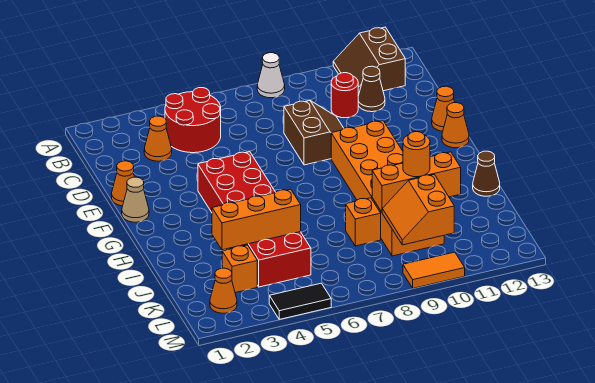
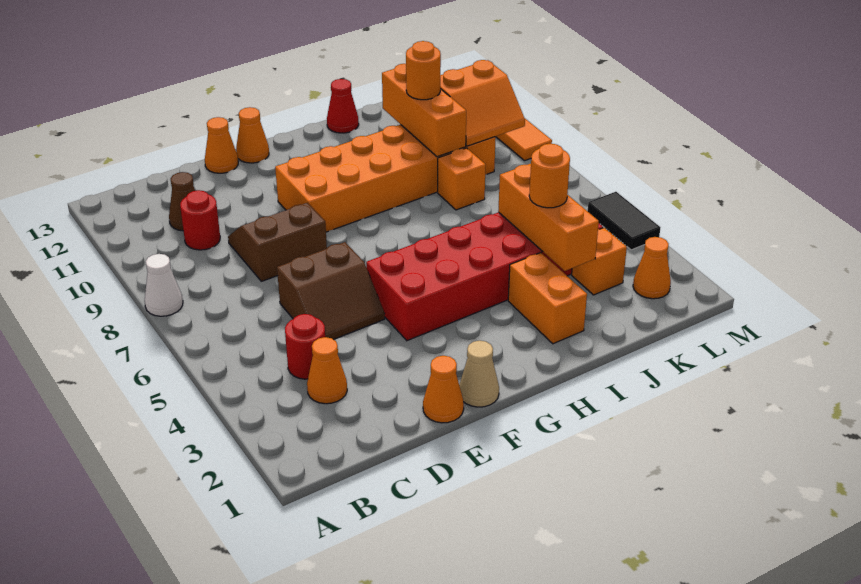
brown slope A11:B12 level 1 top 12 -> brown slope D5:E6 level 1 top 6
red round brick B4:C5 level 1 -> red round brick C4 level 1
none -> orange brick I2:I3 level 1
brown cone I13 level 1 -> red cone I13 level 1
none -> orange round brick J4 level 3

